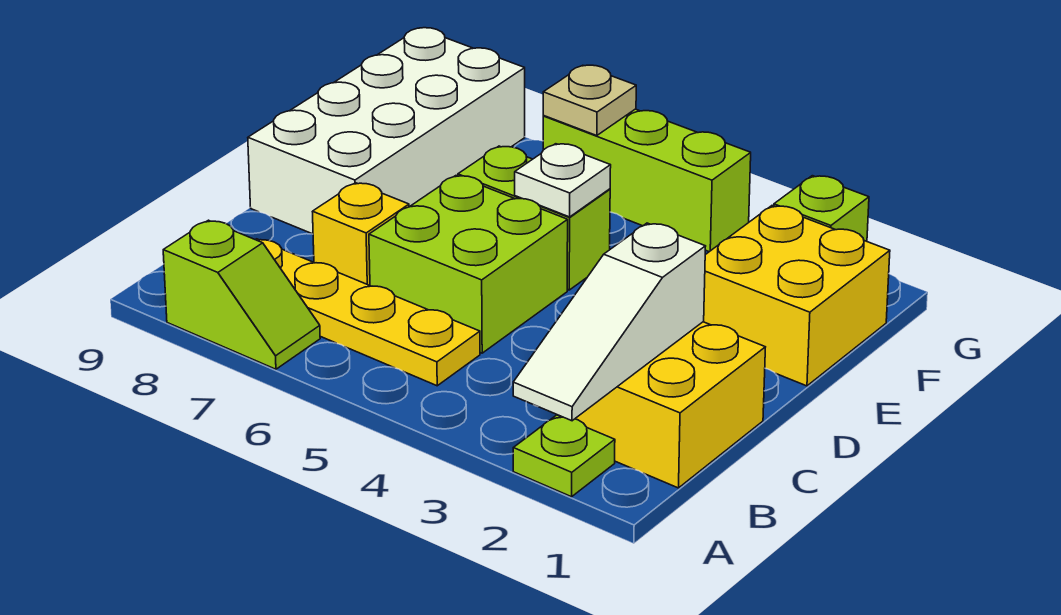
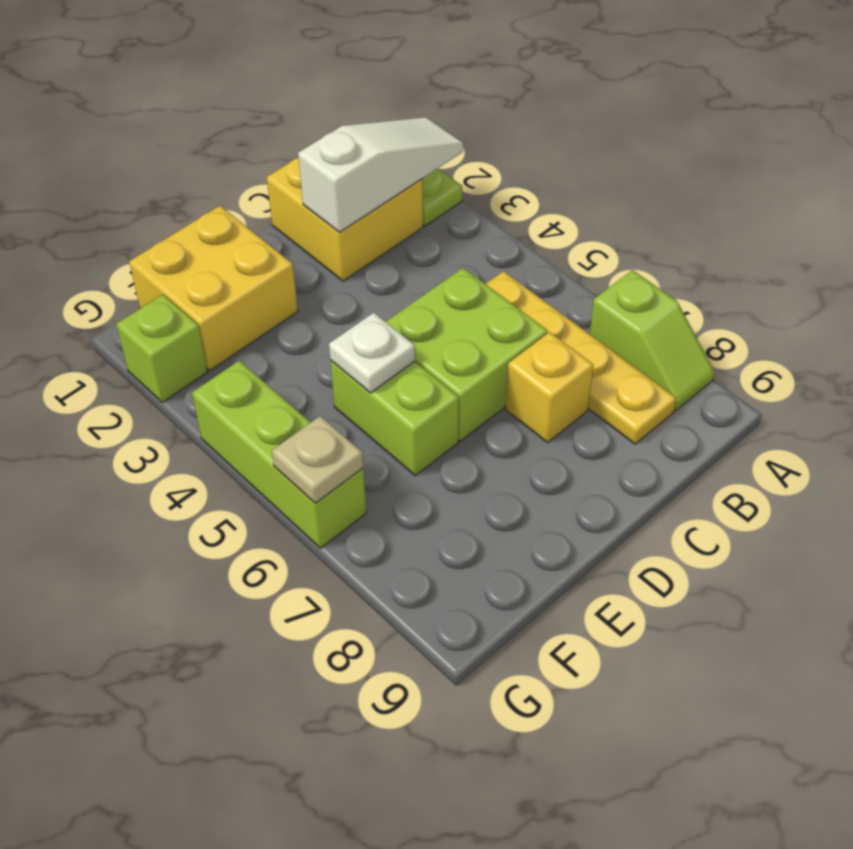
lime slope A7:A8 level 1 top 8 -> lime slope A7:A8 level 1 top 7
white brick D8:G9 level 1 -> none

